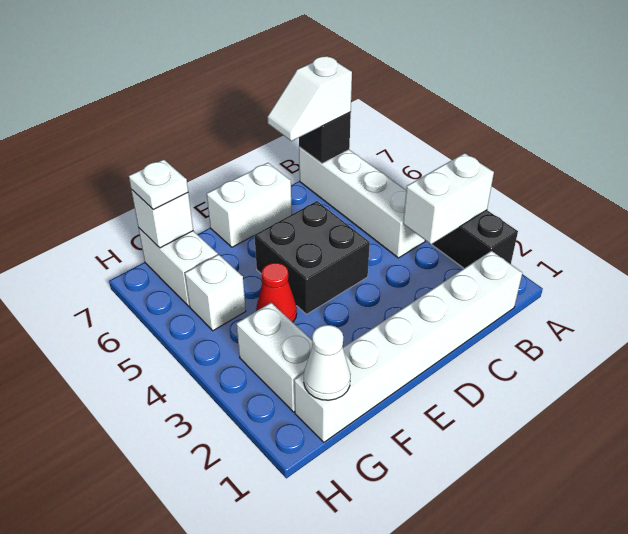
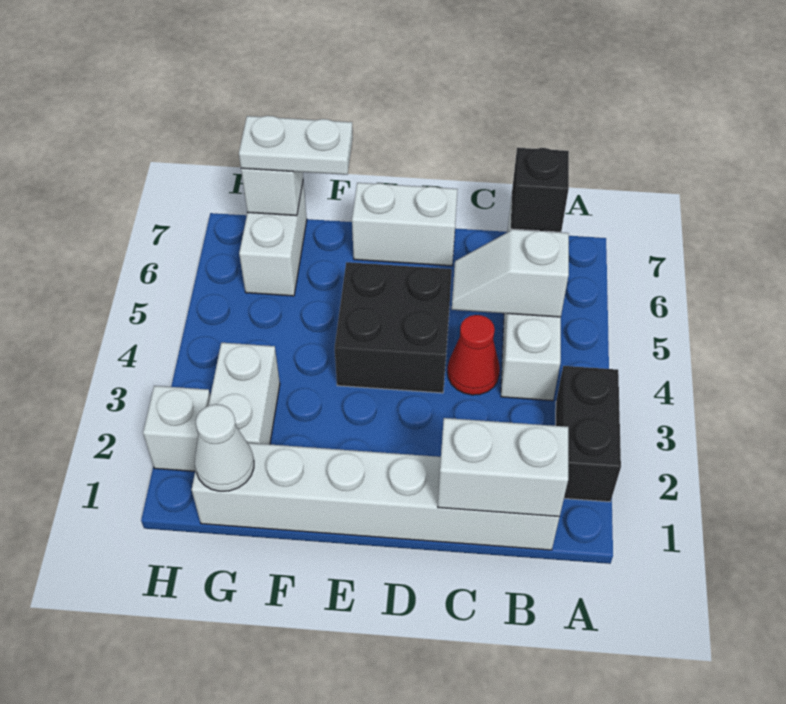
white brick A3:B3 level 2 -> white brick B1:C1 level 2
white slope B7:C7 level 3 top B -> white slope B5:C5 level 2 top B
red cone F4 level 1 -> red cone C4 level 1
white brick G5 level 1 -> white brick H2 level 1
white plate G7 level 3 -> white plate F7:G7 level 3

